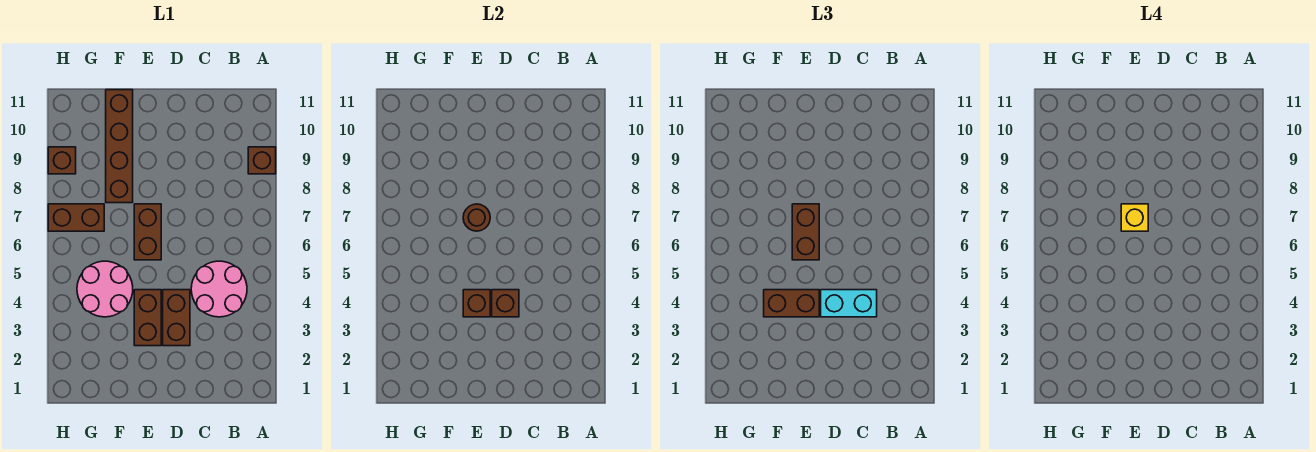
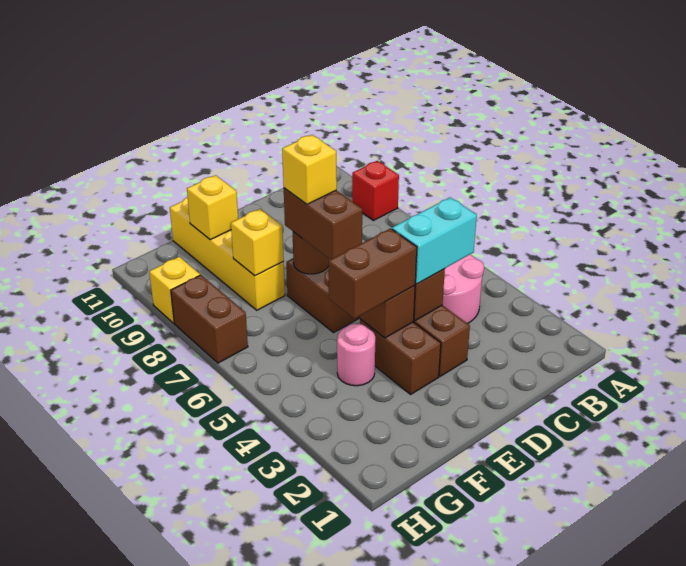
brown brick A9 level 1 -> red brick A9 level 1
pink round brick F4:G5 level 1 -> pink round brick F4 level 1
brown brick F8:F11 level 1 -> yellow brick F8:F11 level 1
none -> yellow brick F8 level 2
none -> yellow brick F10 level 2
brown brick G7:H7 level 1 -> brown brick H7:H8 level 1
brown brick H9 level 1 -> yellow brick H9 level 1

